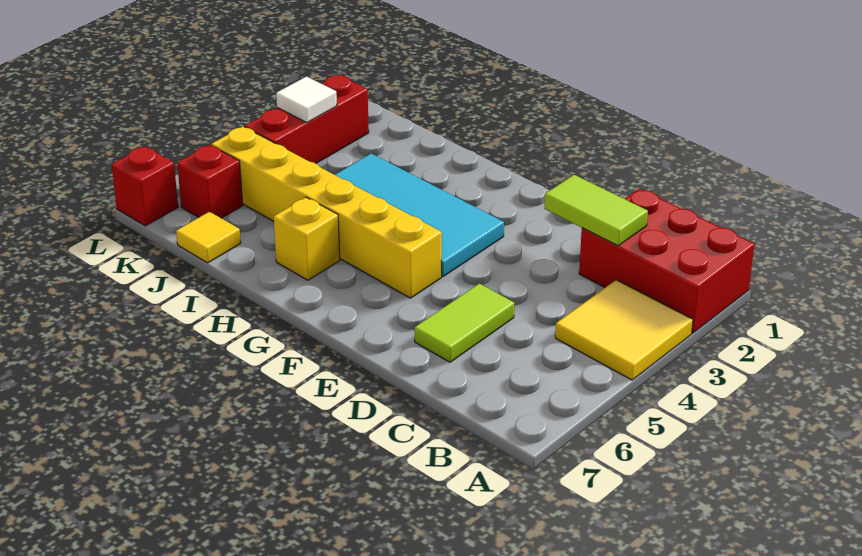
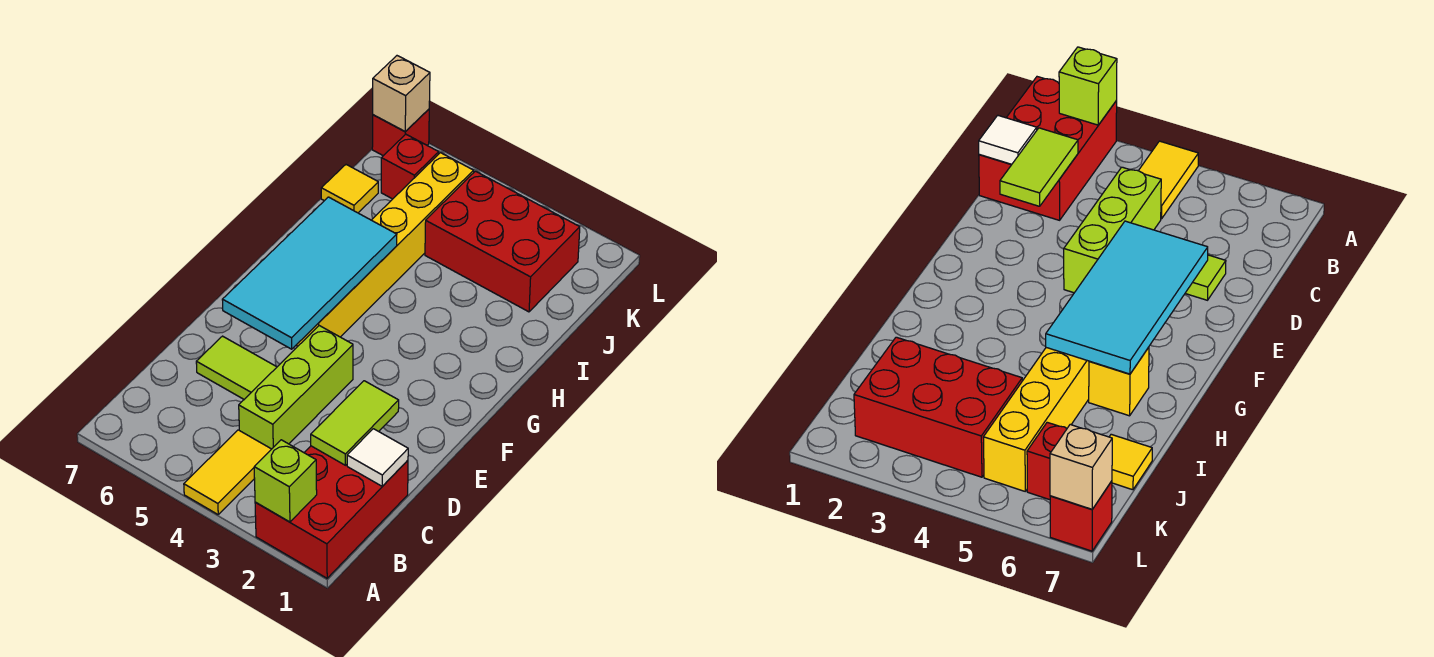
none -> lime brick A2 level 2
yellow tile A3:B4 level 1 -> yellow tile A4:B4 level 1
none -> lime brick C4:E4 level 1
cyan tile F3:I4 level 1 -> cyan tile E5:H6 level 2
red brick K2:K4 level 1 -> red brick J2:K4 level 1
white tile K3 level 2 -> white tile C1 level 2
none -> tan brick L7 level 2

